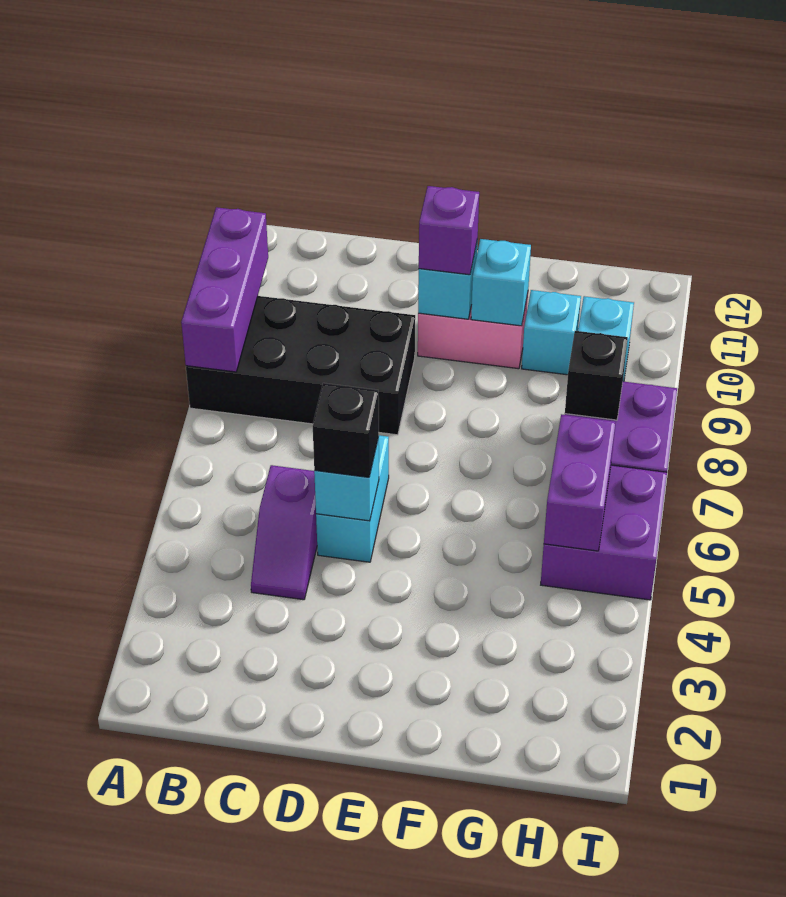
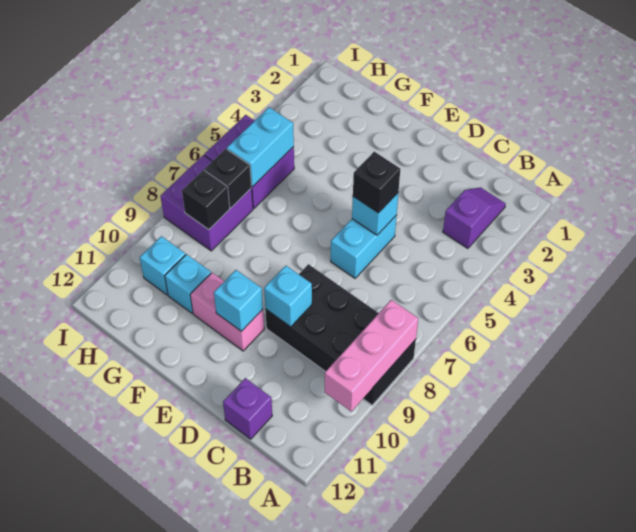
purple brick A8:A10 level 2 -> pink brick A8:A10 level 2
purple slope C4:C5 level 1 top 5 -> purple slope B2:B3 level 1 top 3
purple brick E10 level 3 -> purple brick C12 level 1
cyan brick F10 level 2 -> cyan brick D9 level 2
purple brick H5:H6 level 2 -> cyan brick H5:H6 level 2
none -> black brick H7 level 2

